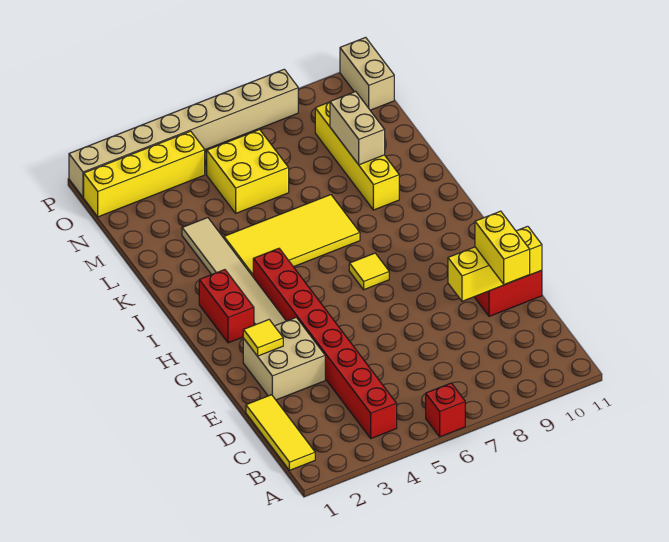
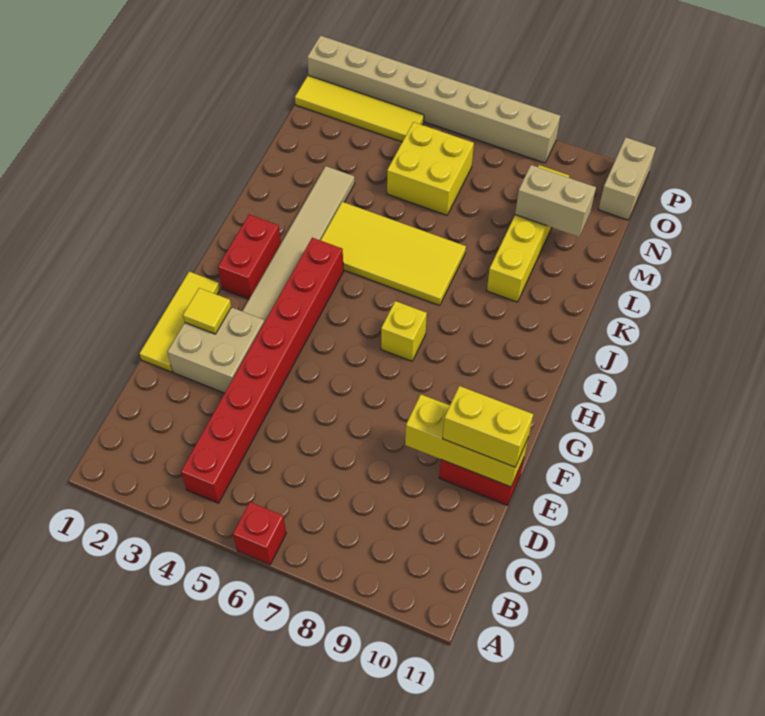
yellow tile B1:D1 level 1 -> yellow tile E1:G1 level 1
yellow brick D10:E10 level 3 -> yellow brick E10:E11 level 3
yellow tile H7 level 1 -> yellow brick H7 level 1
tan brick L9:M9 level 2 -> tan brick M9:M10 level 2
yellow brick O1:O4 level 1 -> yellow tile O1:O4 level 1

